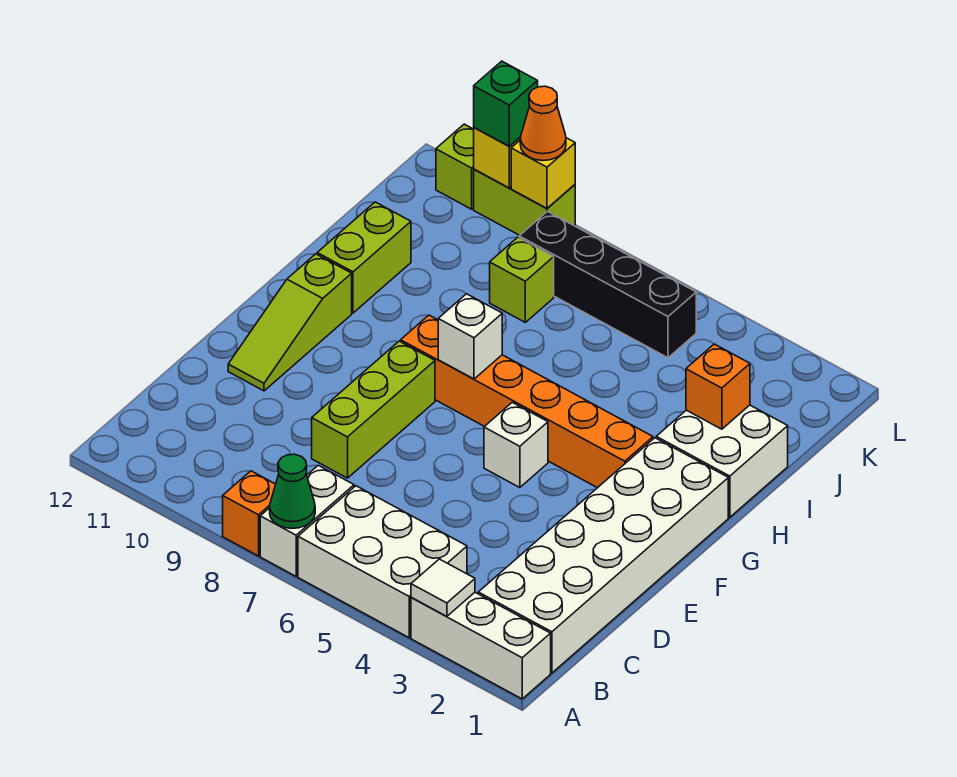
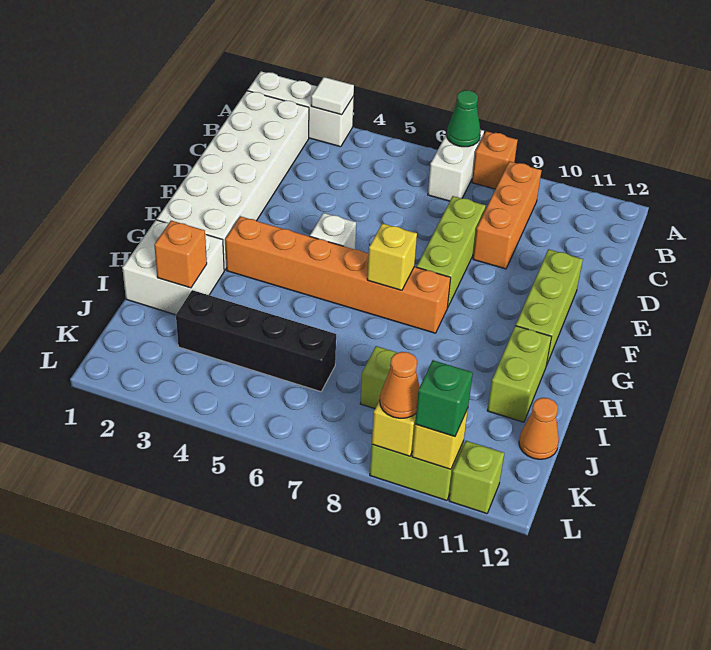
white brick A4:B6 level 1 -> none
none -> orange brick B9:D9 level 1
lime slope E11:G11 level 1 top G -> lime brick E11:G11 level 1
white brick G7 level 2 -> yellow brick G7 level 2
none -> orange cone J12 level 1
black brick K5:K8 level 1 -> black brick J3:J6 level 1

